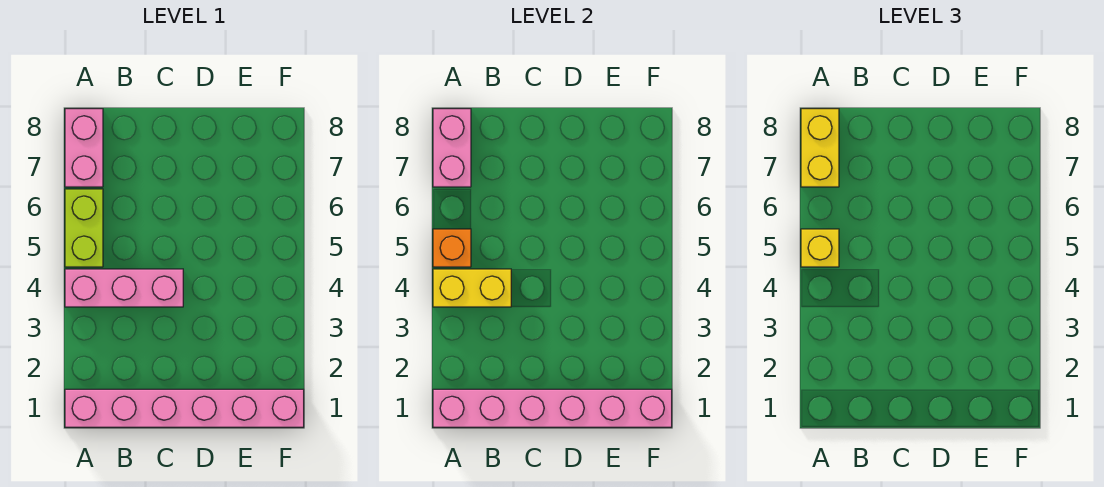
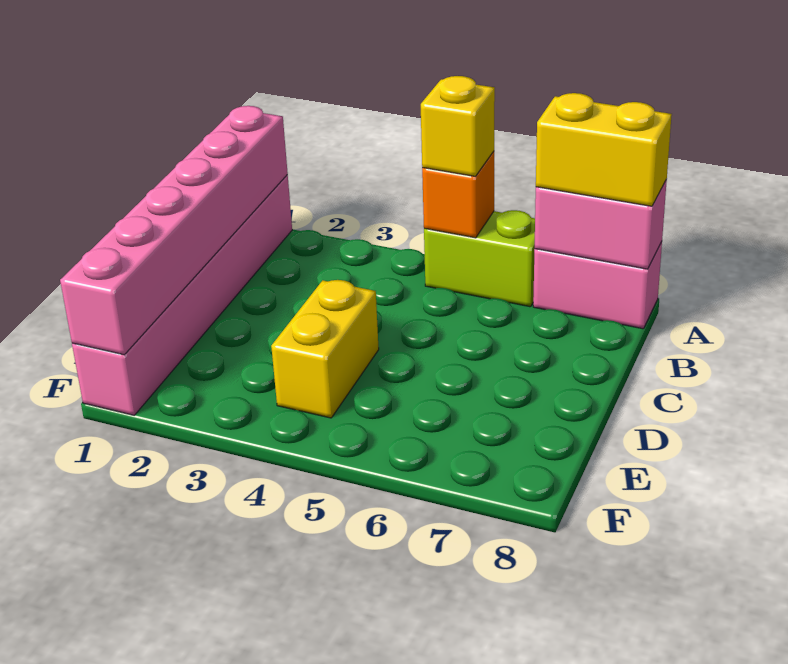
pink brick A4:C4 level 1 -> none
yellow brick A4:B4 level 2 -> yellow brick D4:E4 level 1

